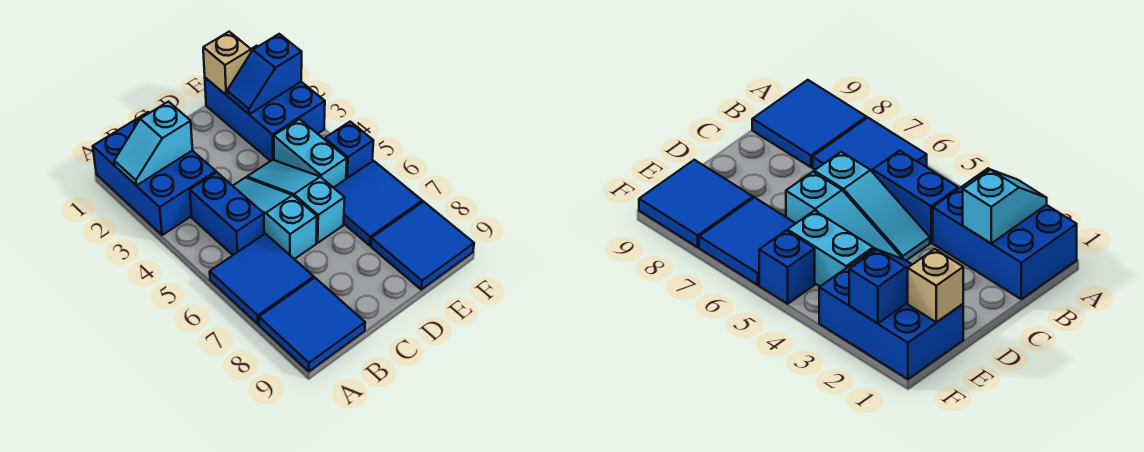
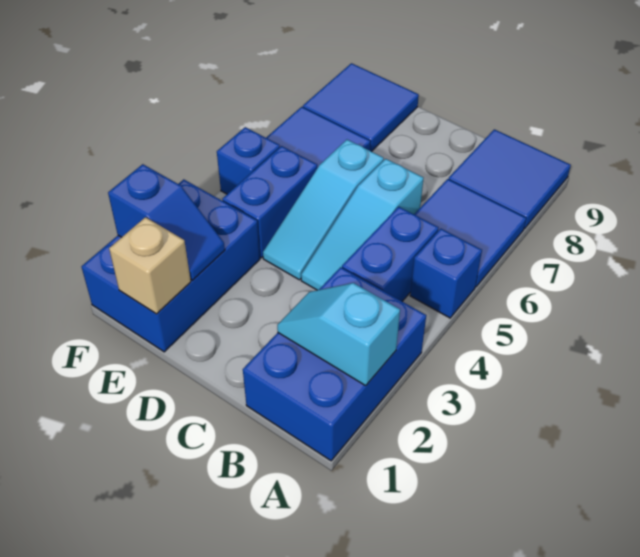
cyan slope A2:B2 level 2 top B -> cyan slope A2:B2 level 2 top A
none -> blue brick A5 level 1
cyan brick E4:E5 level 1 -> blue brick E4:E5 level 1

